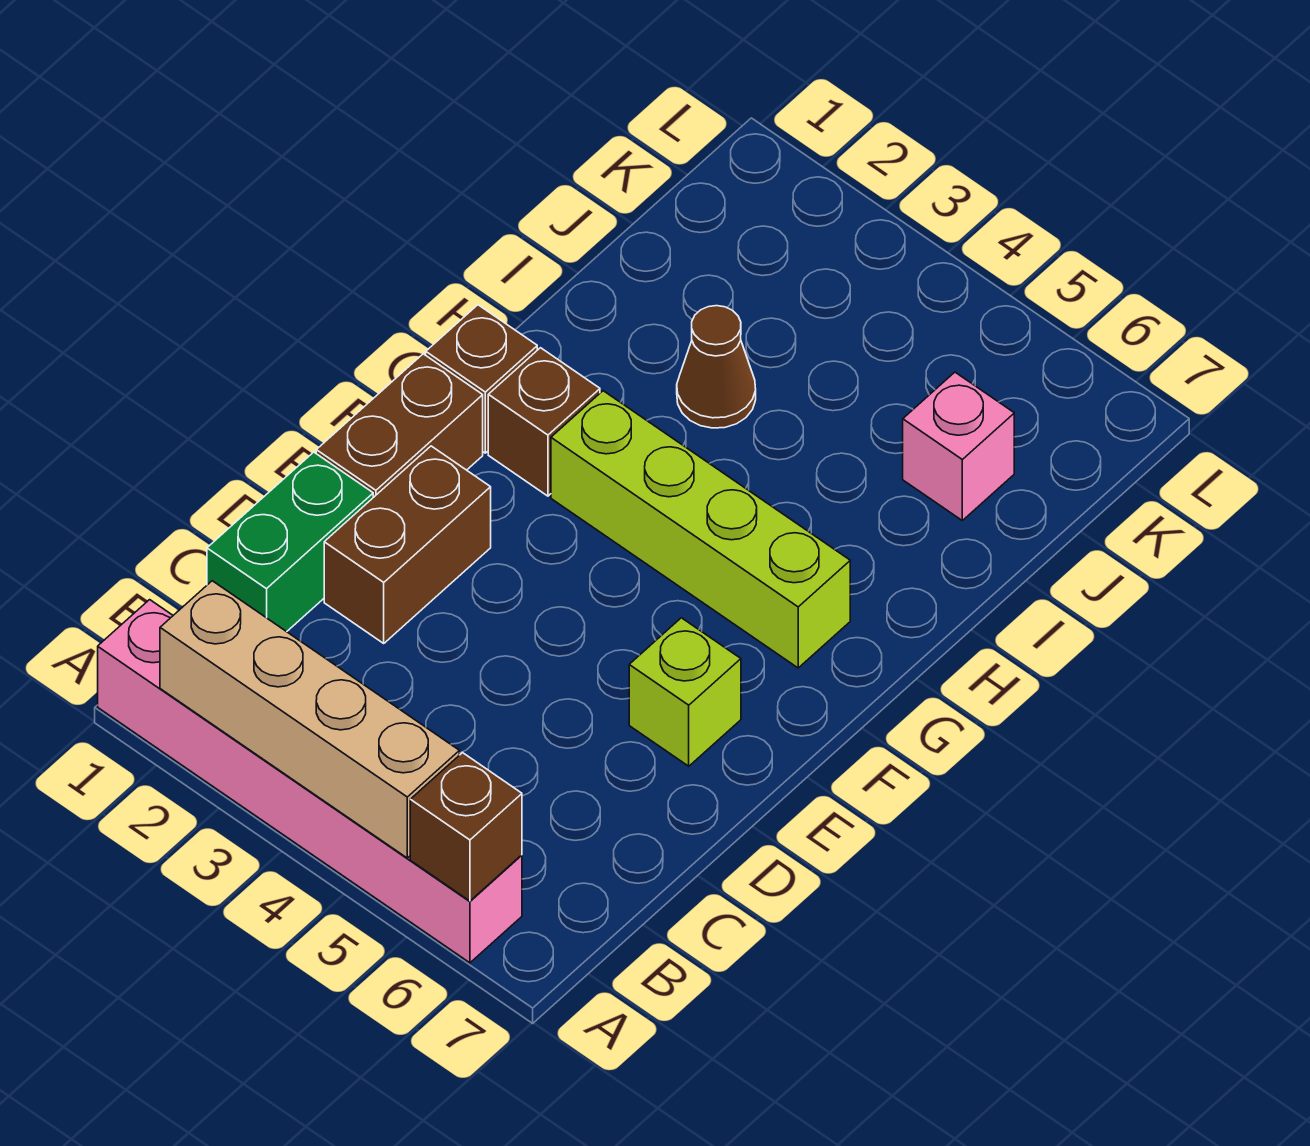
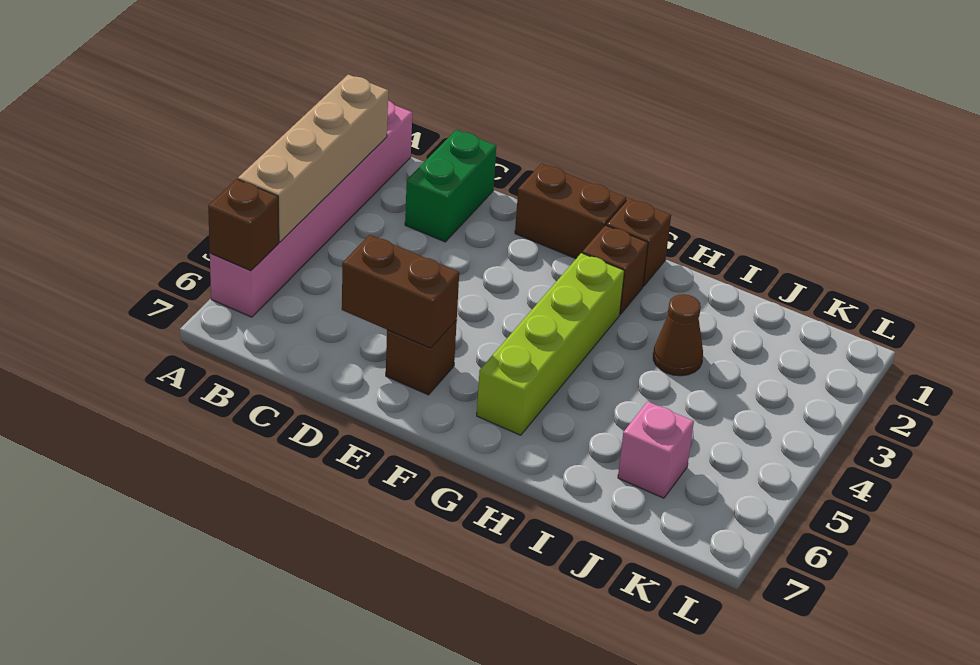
green brick C1:D1 level 1 -> green brick C1:C2 level 1
brown brick D2:E2 level 1 -> brown brick D6:E6 level 2
lime brick E6 level 1 -> brown brick E6 level 1

